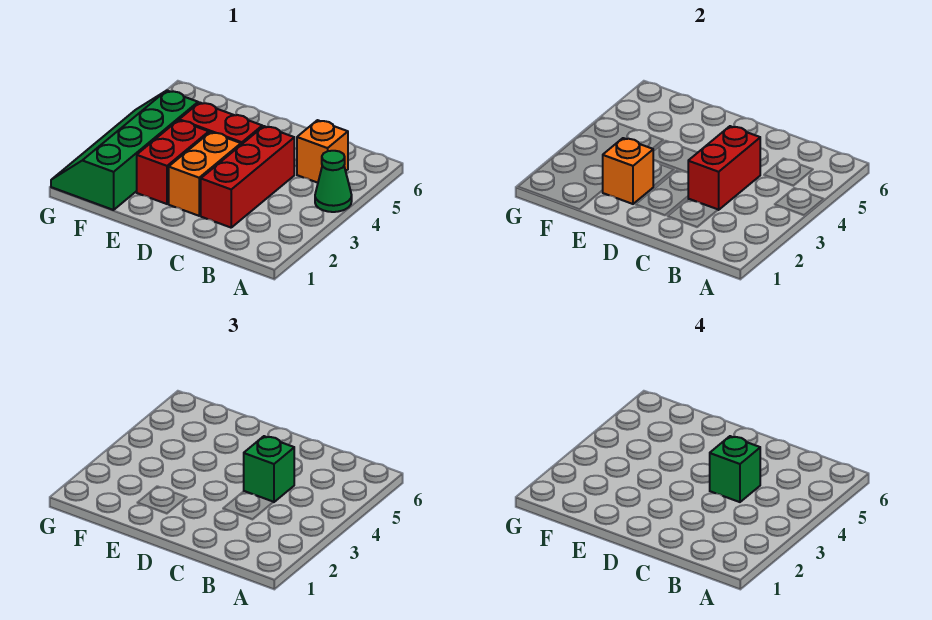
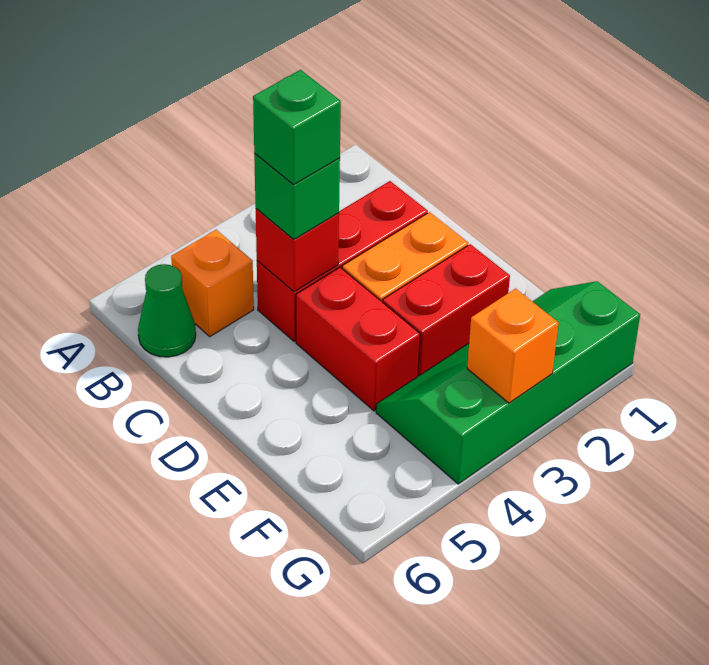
green cone A4 level 1 -> green cone B6 level 1
red brick C3:C4 level 2 -> red brick C4 level 2
orange brick E2 level 2 -> orange brick G3 level 2
green slope F1:G4 level 1 top F -> green slope F1:G4 level 1 top G

